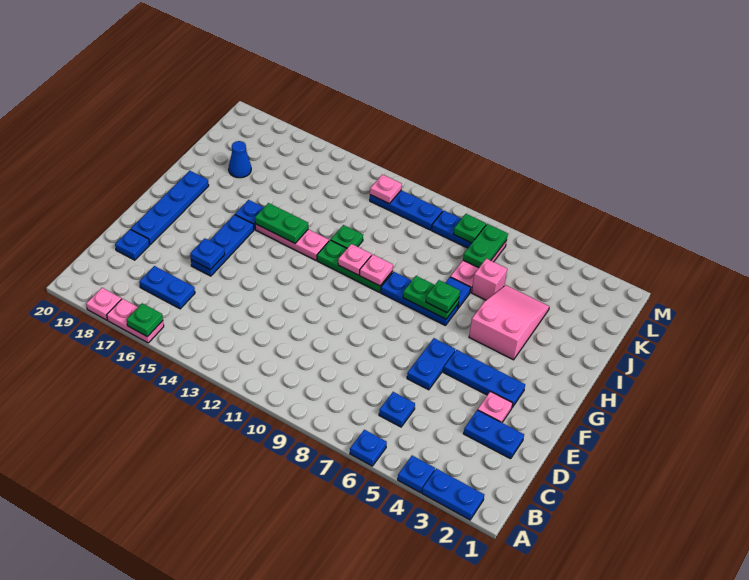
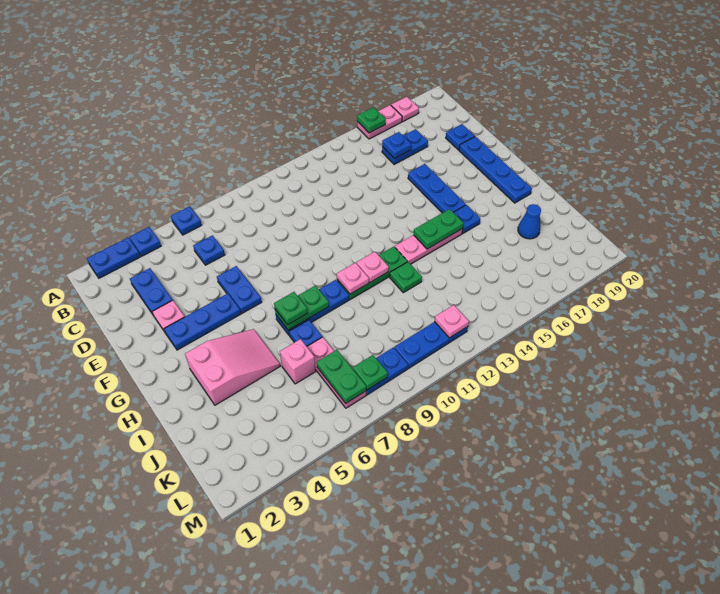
blue plate D2:D3 level 1 -> blue plate C3:D3 level 1
blue plate E16 level 2 -> blue plate C16 level 2
pink slope H4:J5 level 1 top H -> pink slope H3:I5 level 1 top 3

